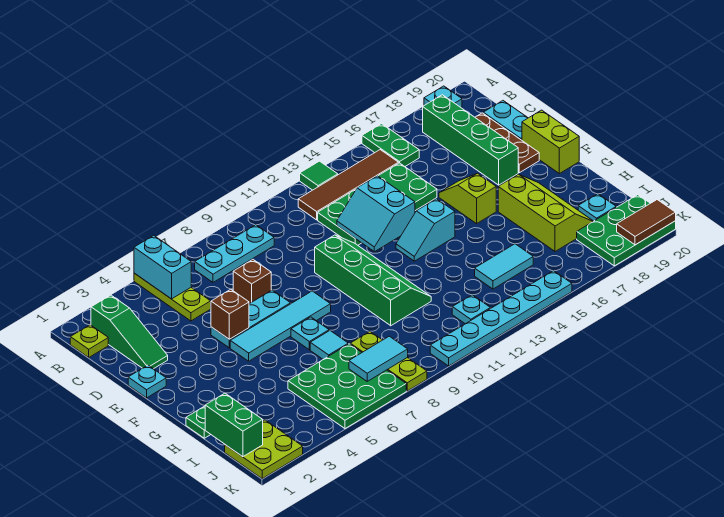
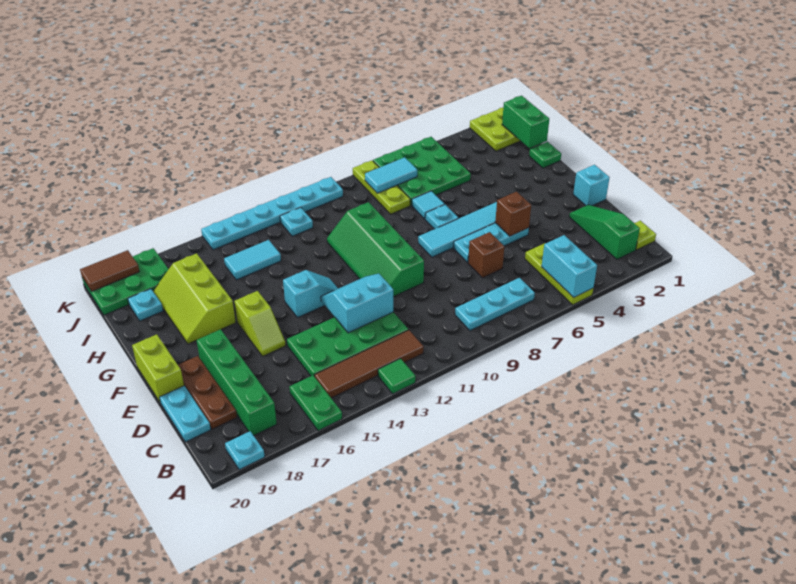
cyan slope D12:E13 level 2 top 13 -> cyan slope D12:E13 level 2 top D
cyan plate E1 level 1 -> cyan brick E1 level 1

